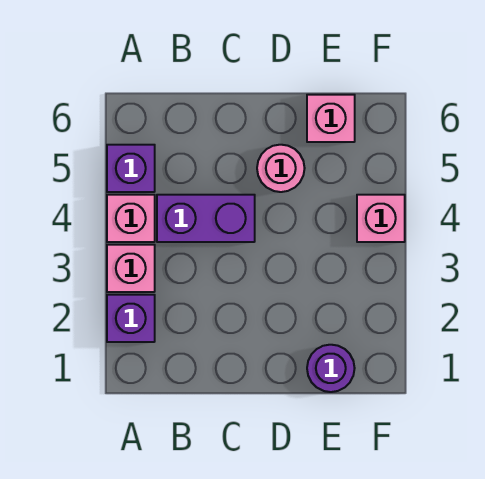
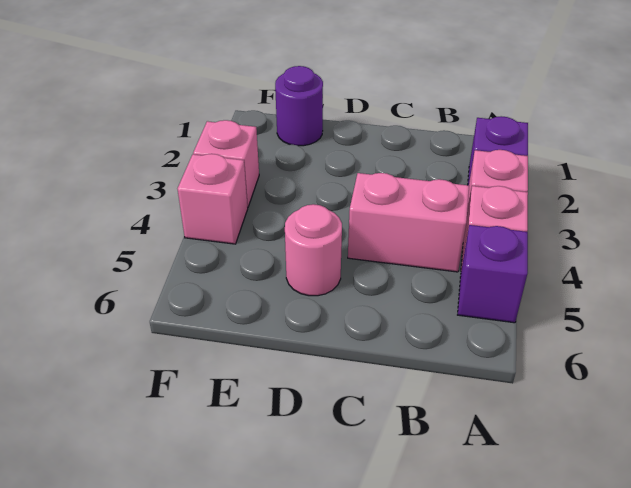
purple brick B4:C4 level 1 -> pink brick B4:C4 level 1
pink brick E6 level 1 -> pink brick F3 level 1

